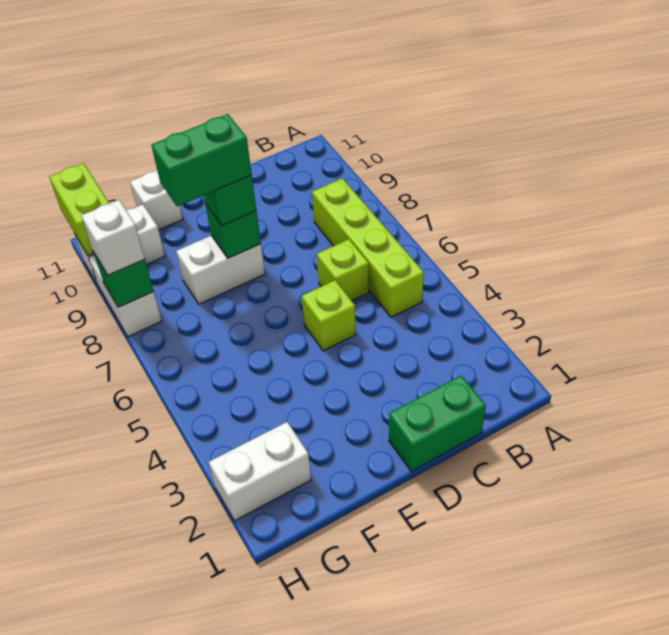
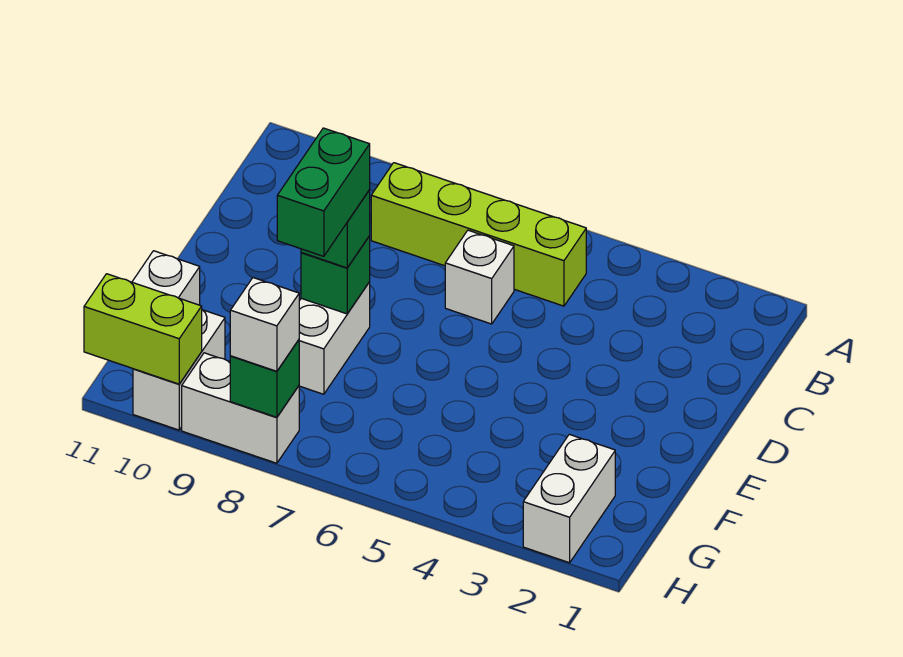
green brick C1:D1 level 1 -> none
lime brick C6 level 1 -> white brick C6 level 1
lime brick D5 level 1 -> none

